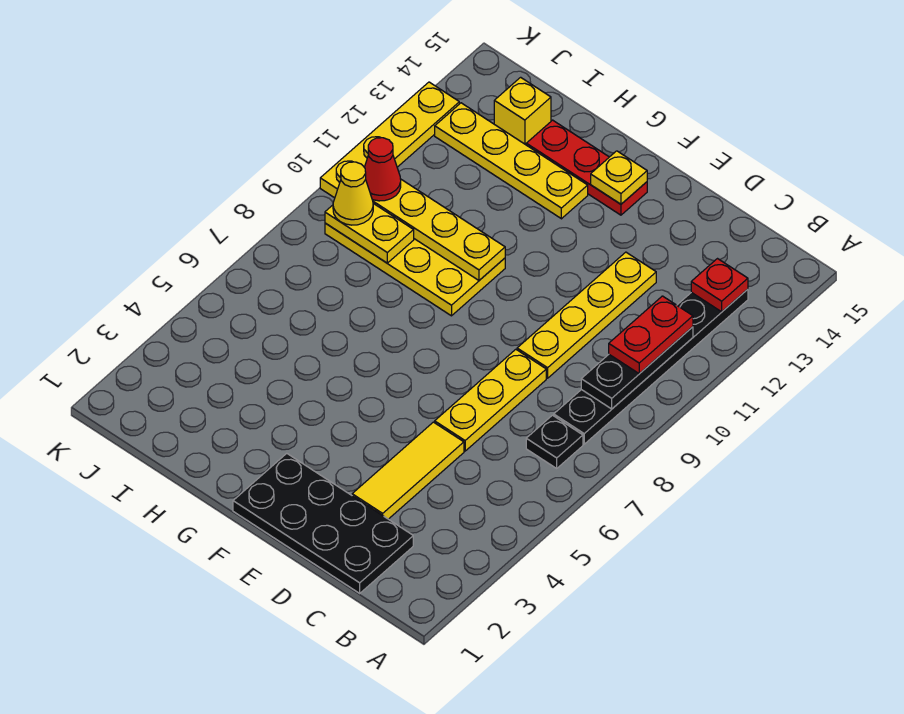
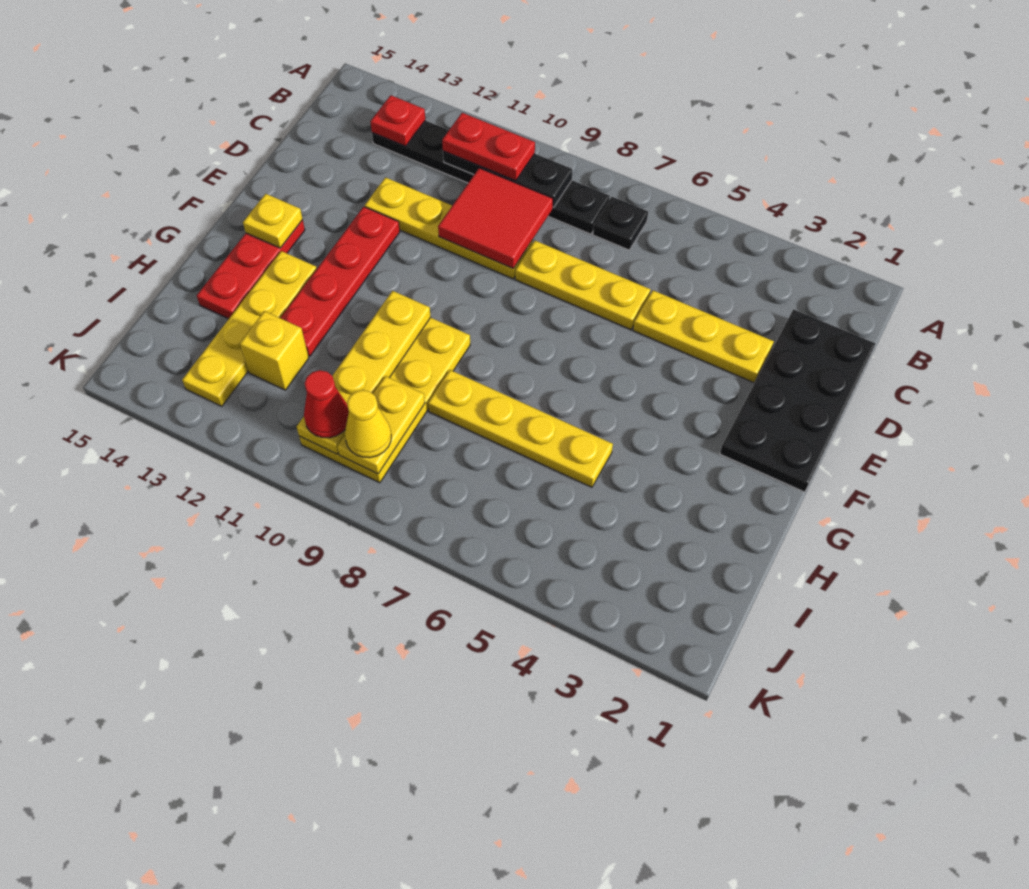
none -> red tile C9:D10 level 2
yellow tile D3:D5 level 1 -> yellow plate D3:D5 level 1
none -> red plate E12:H12 level 1
yellow brick I14 level 1 -> yellow brick I12 level 1
yellow plate K10:K13 level 1 -> yellow plate H5:H8 level 1

